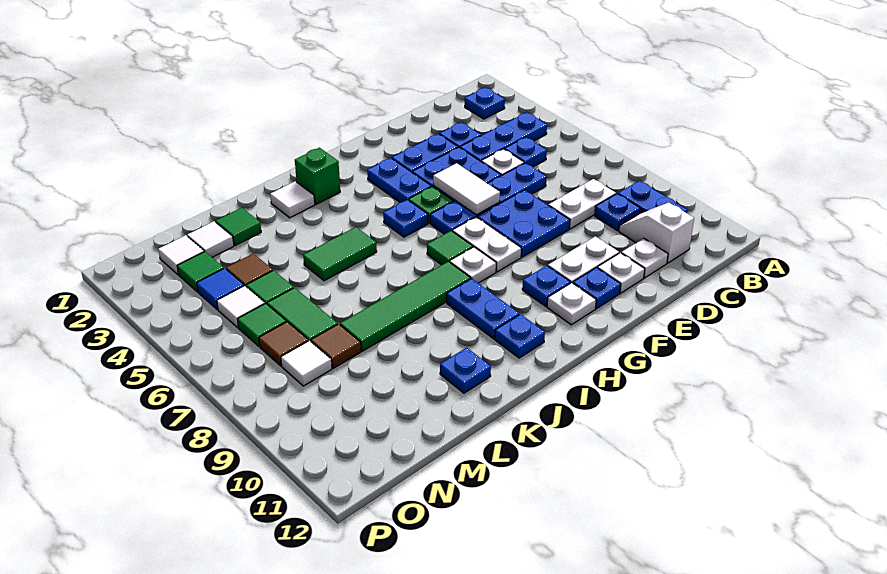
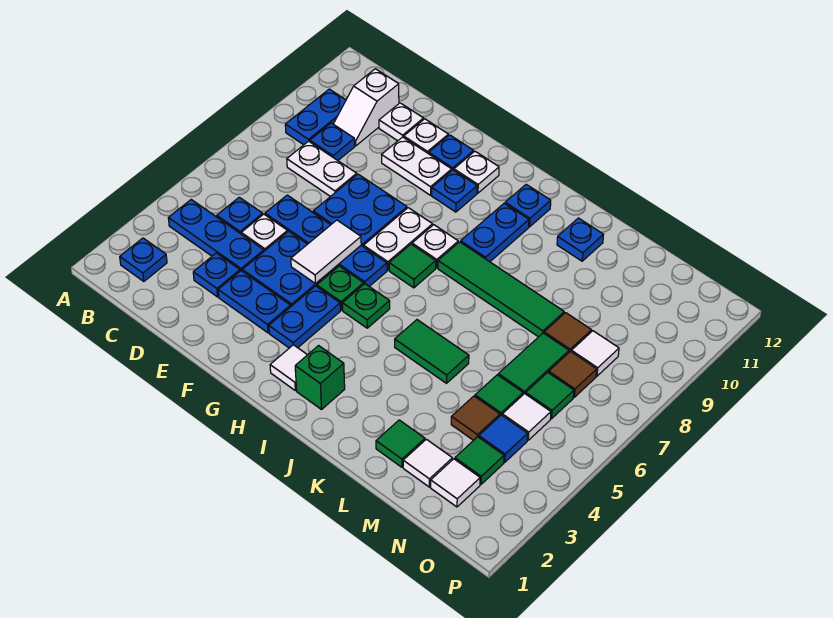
blue plate H5 level 1 -> green plate H5 level 1
white tile J2 level 1 -> white tile H2 level 1

